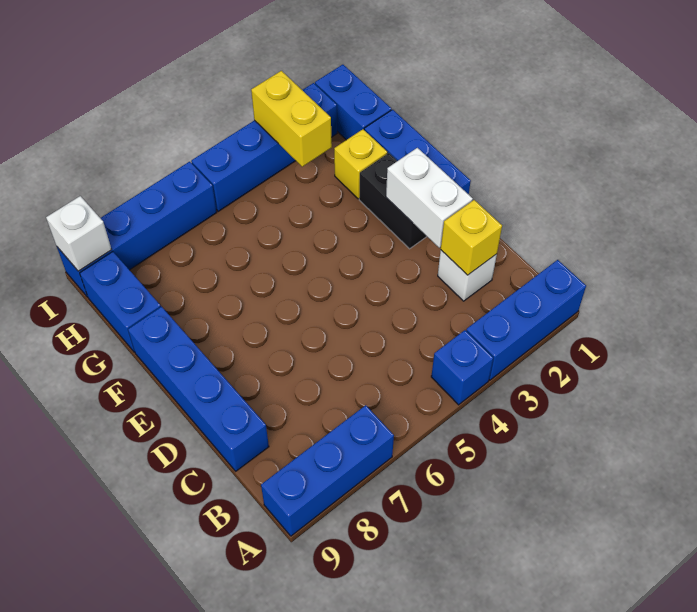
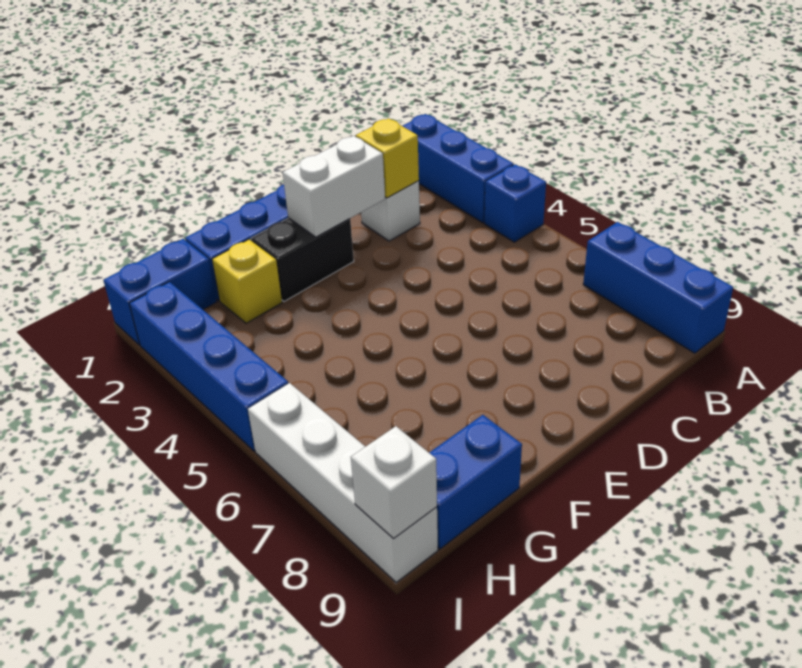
blue brick C9:F9 level 1 -> none
yellow brick H3:I3 level 2 -> none
blue brick I6:I9 level 1 -> white brick I6:I9 level 1

